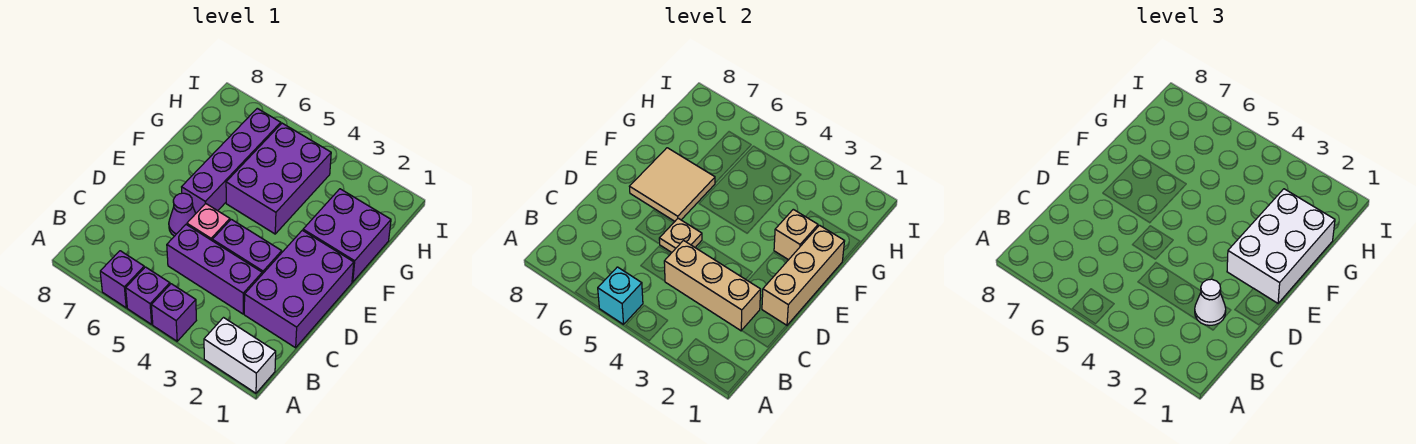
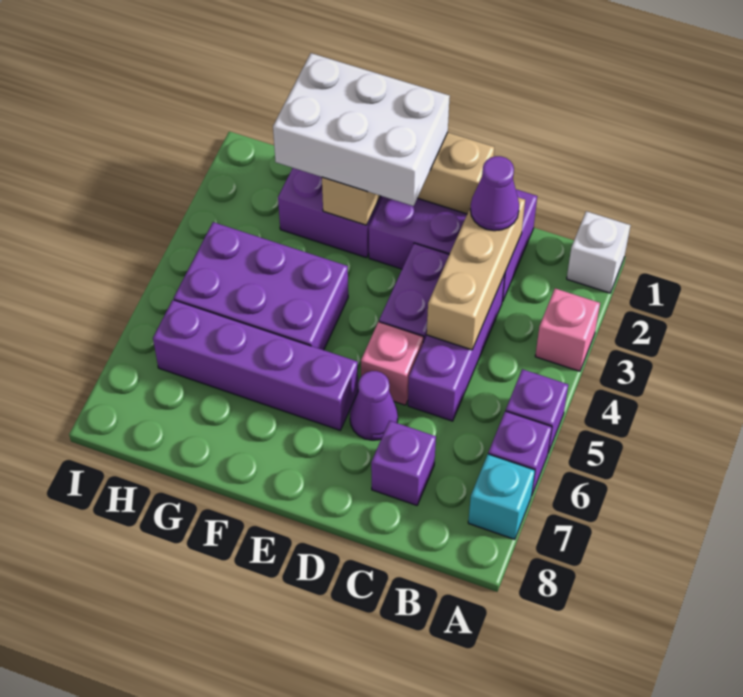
white brick A1:A2 level 1 -> white brick A1 level 1
none -> pink brick A3 level 1
purple brick A4 level 1 -> purple brick C7 level 1
cyan brick A5 level 2 -> cyan brick A7 level 1
white cone C2 level 3 -> purple cone C2 level 3
tan plate D5 level 2 -> none
tan tile E6:F7 level 2 -> none

